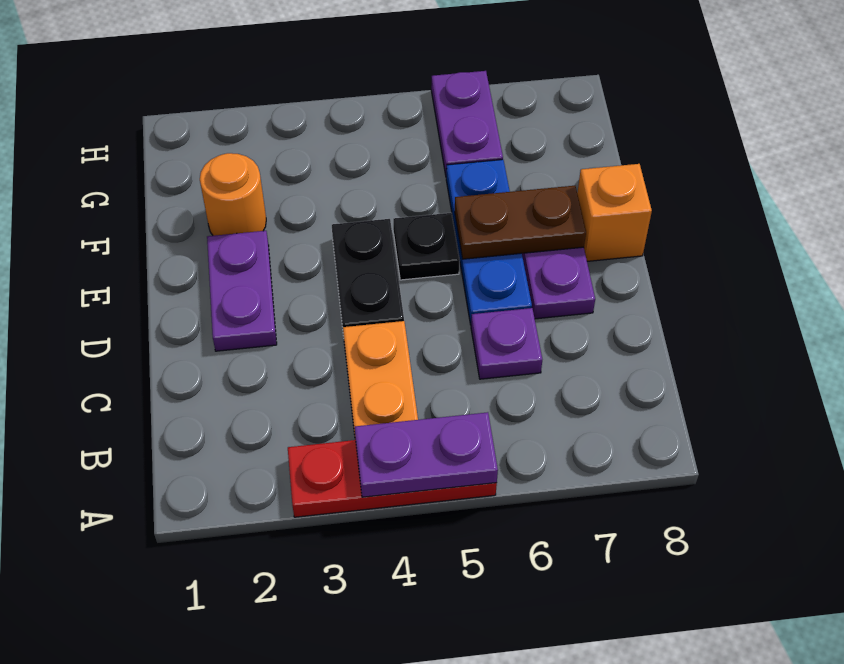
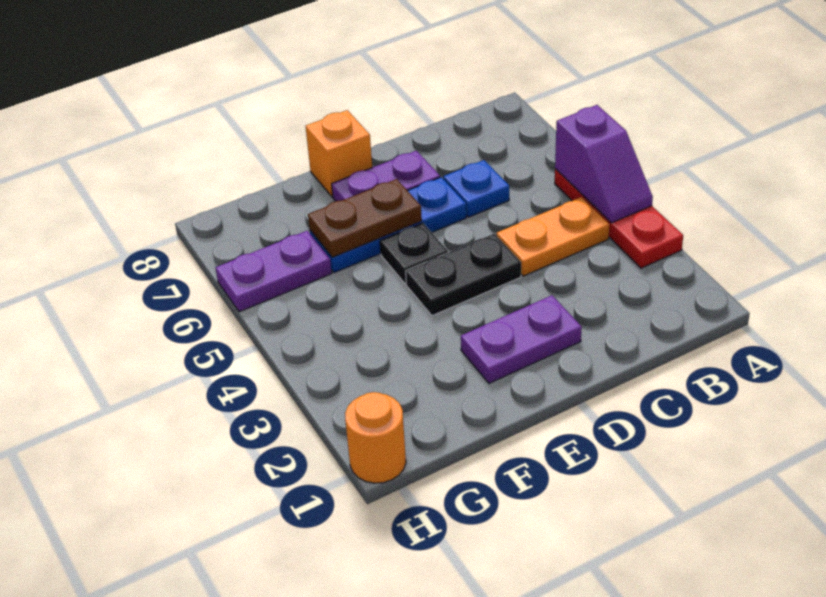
purple plate A4:A5 level 2 -> purple slope A4:A5 level 2 top 5
purple plate C6 level 1 -> blue plate C6 level 1
brown plate E6:E7 level 2 -> brown plate E6:F6 level 2
orange round brick F2 level 1 -> orange round brick H1 level 1

